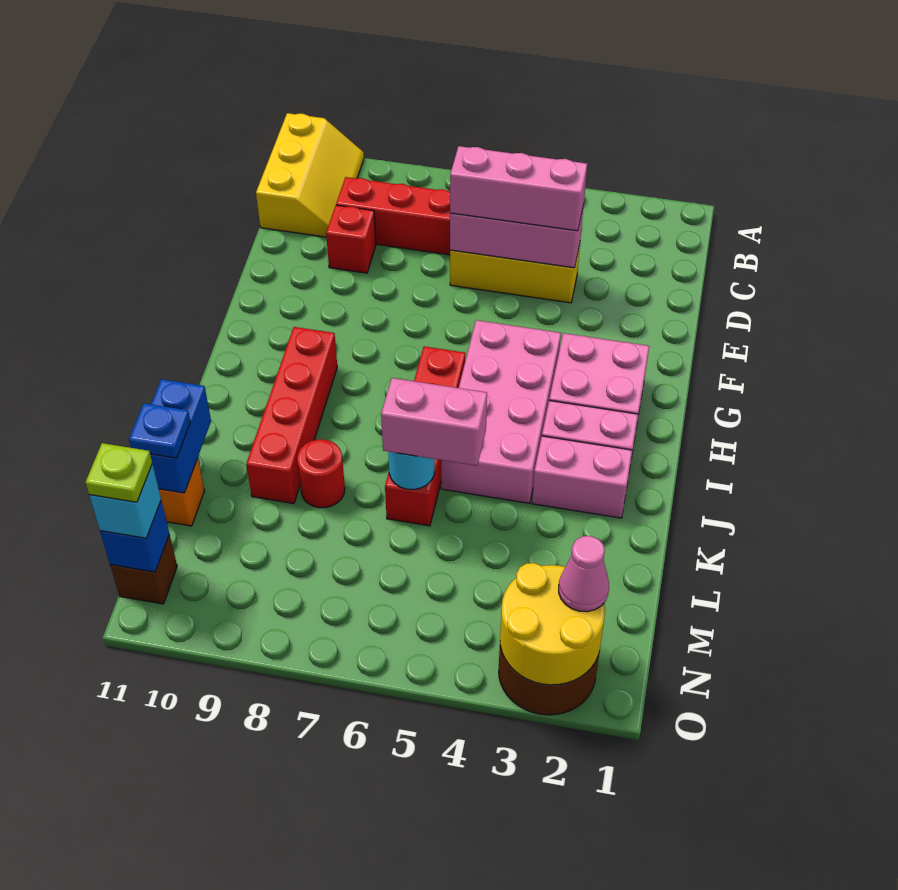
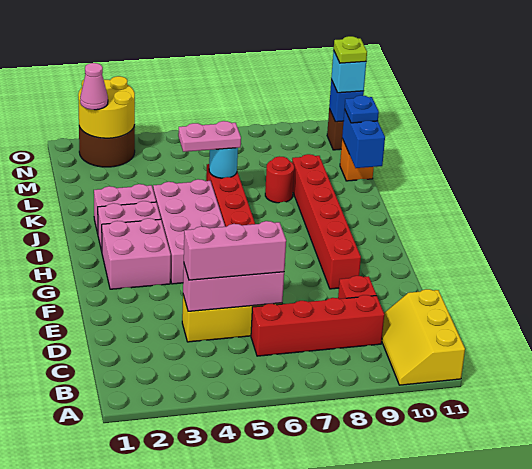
red brick H9:K9 level 1 -> red brick F9:K9 level 1
pink brick K5:K6 level 3 -> pink plate K5:K6 level 3

